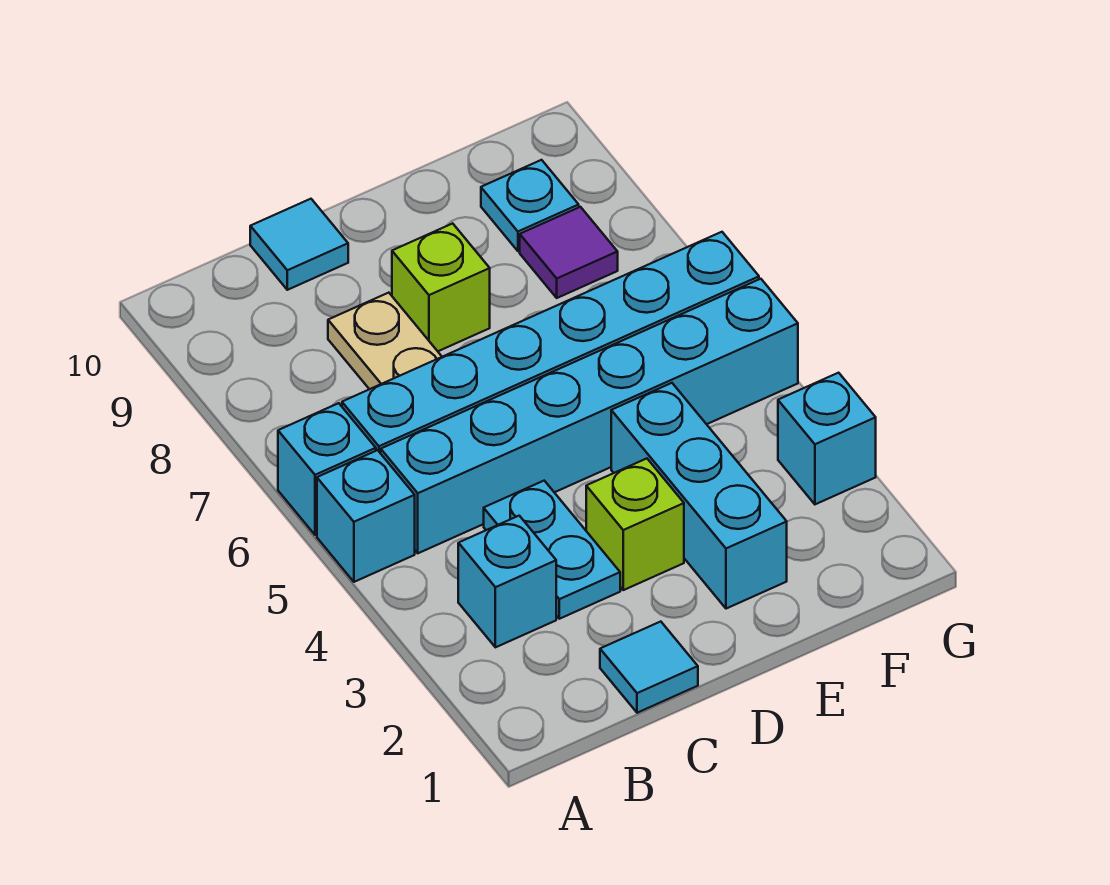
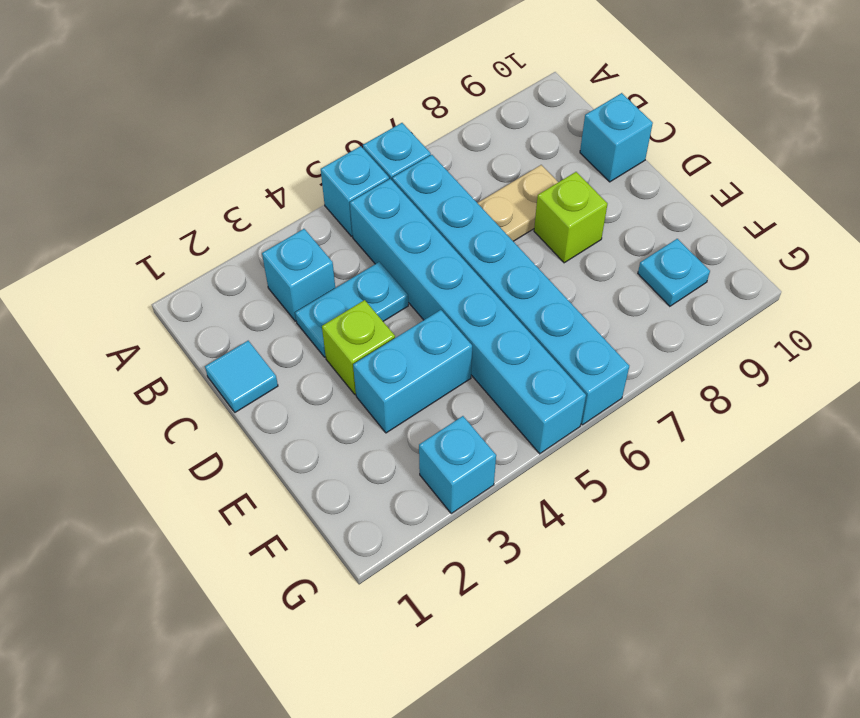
cyan tile C10 level 1 -> cyan brick C10 level 1
cyan brick E2:E4 level 1 -> cyan brick E3:E4 level 1
purple tile F8 level 1 -> none

